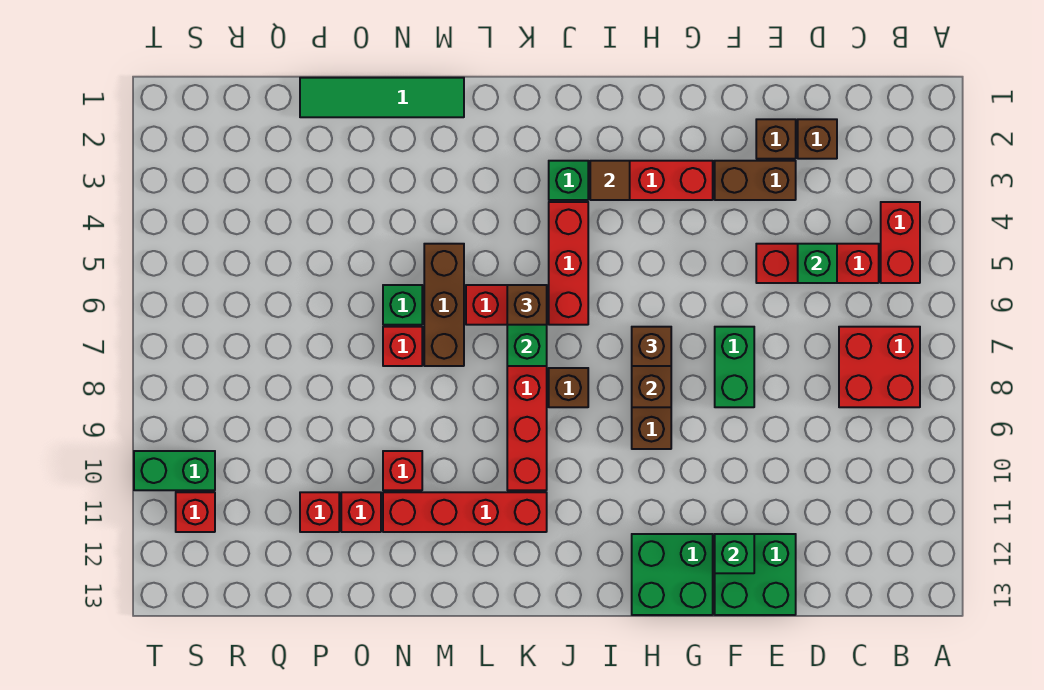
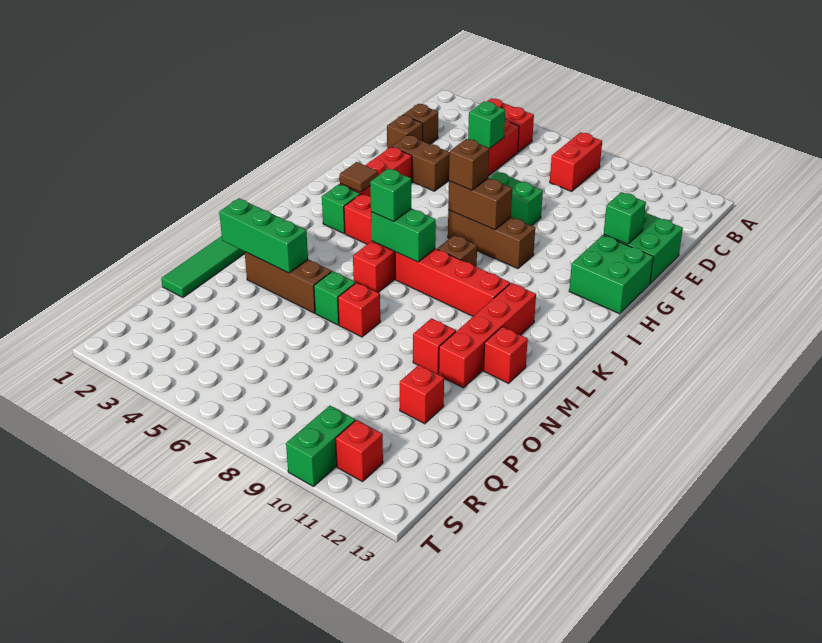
red brick B7:C8 level 1 -> red brick B8:C8 level 1
brown brick E3:F3 level 1 -> brown brick F3:F4 level 1
brown brick K6 level 3 -> green brick K6 level 3
brown brick M5:M7 level 1 -> brown brick N3:N5 level 1
none -> green brick N2:N4 level 2
red brick O11 level 1 -> red brick M12 level 1

